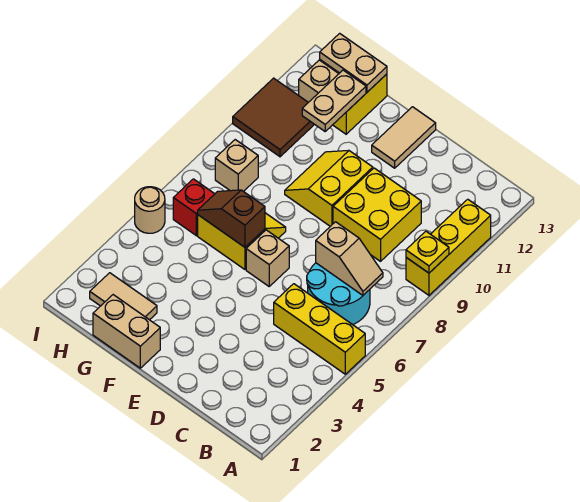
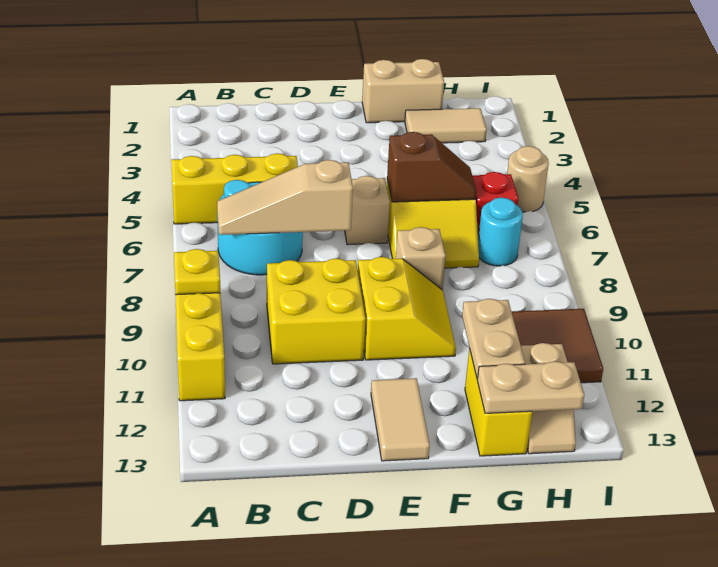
tan slope B7:C7 level 2 top C -> tan slope B7:D7 level 2 top D
none -> cyan round brick H7 level 1
tan brick H8 level 1 -> tan brick F8 level 1

